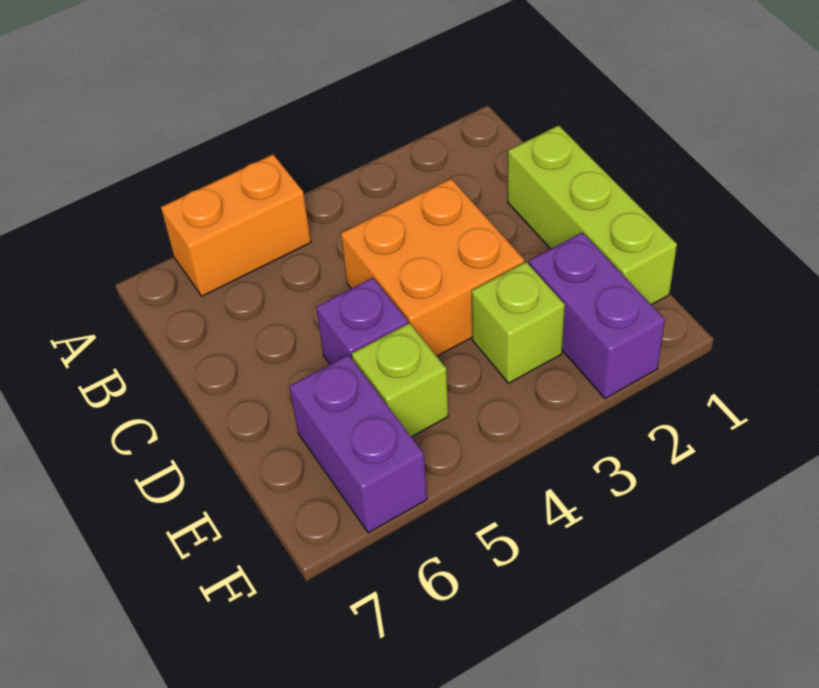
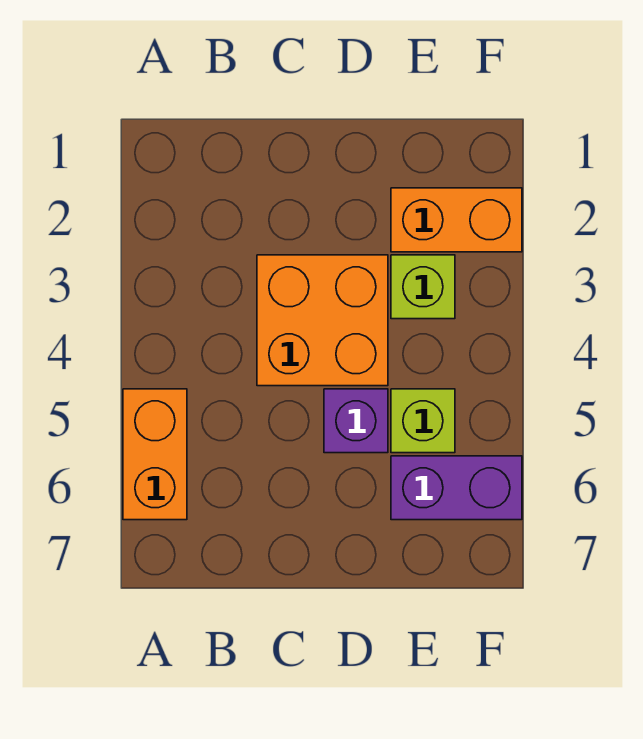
lime brick C1:E1 level 1 -> none
purple brick E2:F2 level 1 -> orange brick E2:F2 level 1

